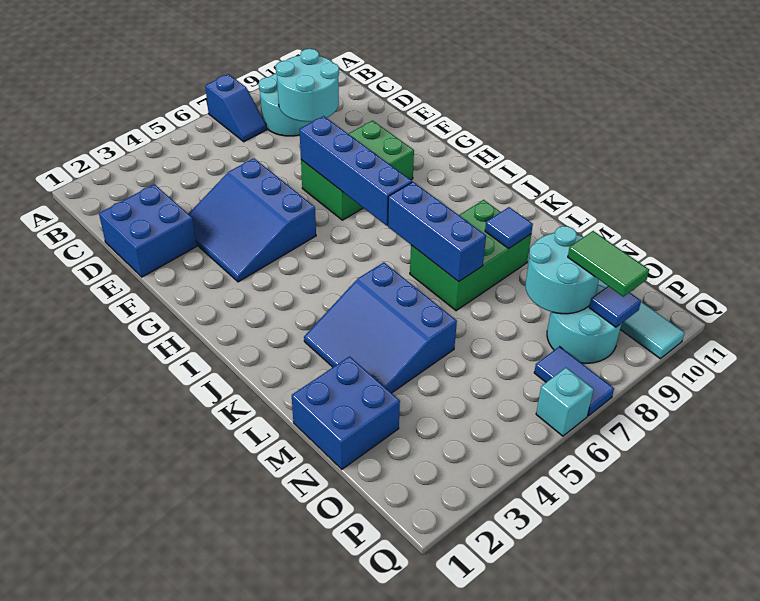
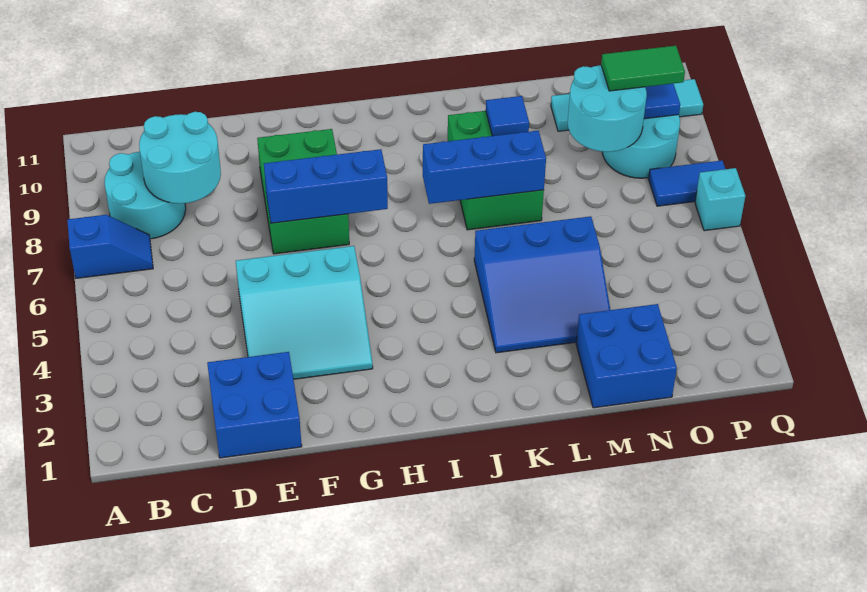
blue slope E3:G5 level 1 top 5 -> cyan slope E3:G5 level 1 top 5
blue brick F7:I7 level 2 -> blue brick F7:H7 level 2

